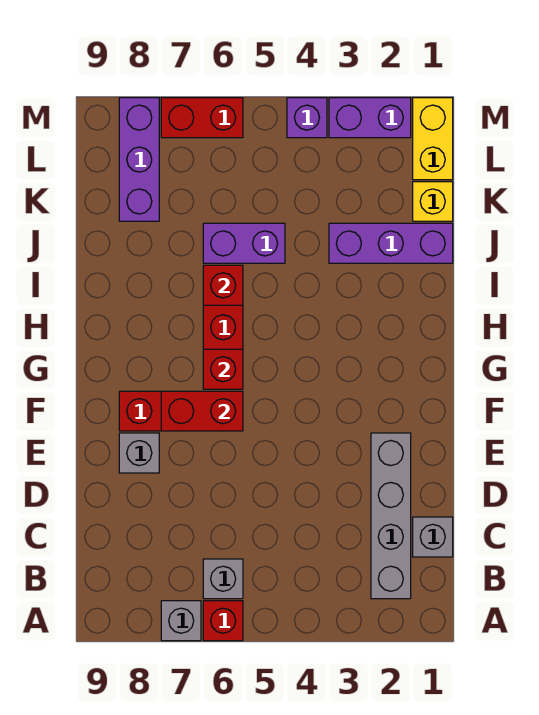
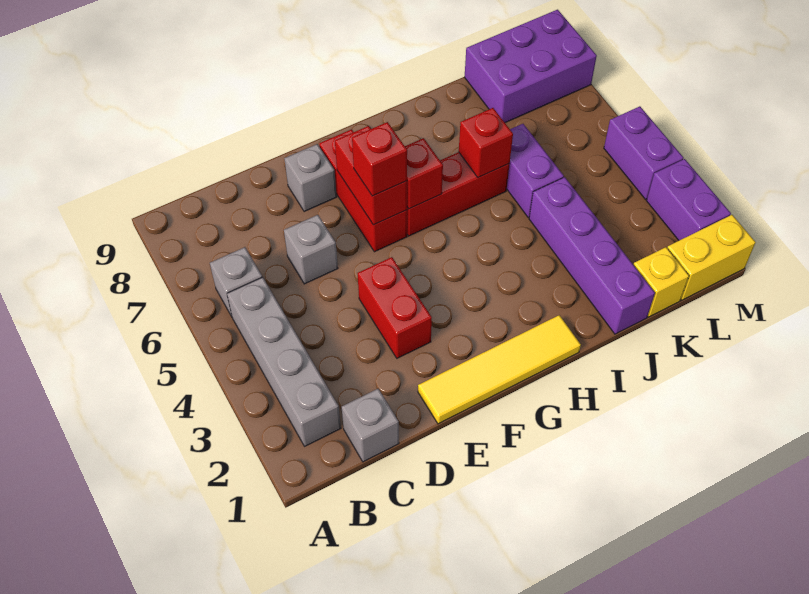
red brick A6 level 1 -> red brick F6 level 3
grey brick A7 level 1 -> grey brick D6 level 1
grey brick B2:E2 level 1 -> grey brick B2:B5 level 1
none -> yellow tile E1:H1 level 1
purple brick J1:J3 level 1 -> purple brick J1:J4 level 1
purple brick K8:M8 level 1 -> purple brick K8:M9 level 1
purple brick M4 level 1 -> purple brick M4:M5 level 1
red brick M6:M7 level 1 -> red brick E3:E4 level 1

